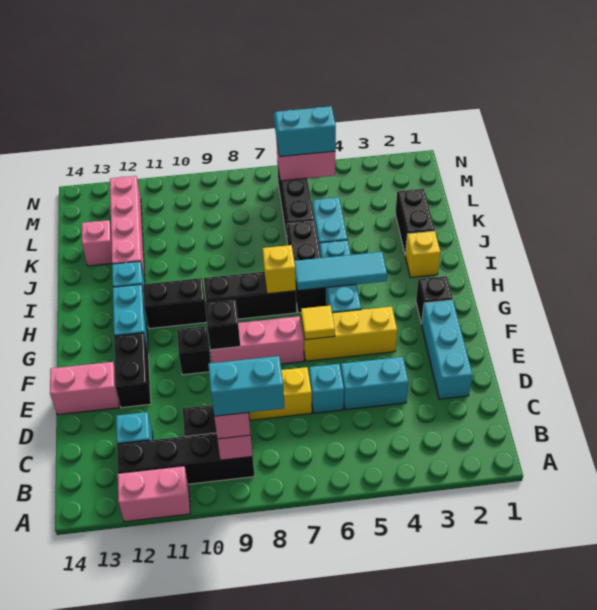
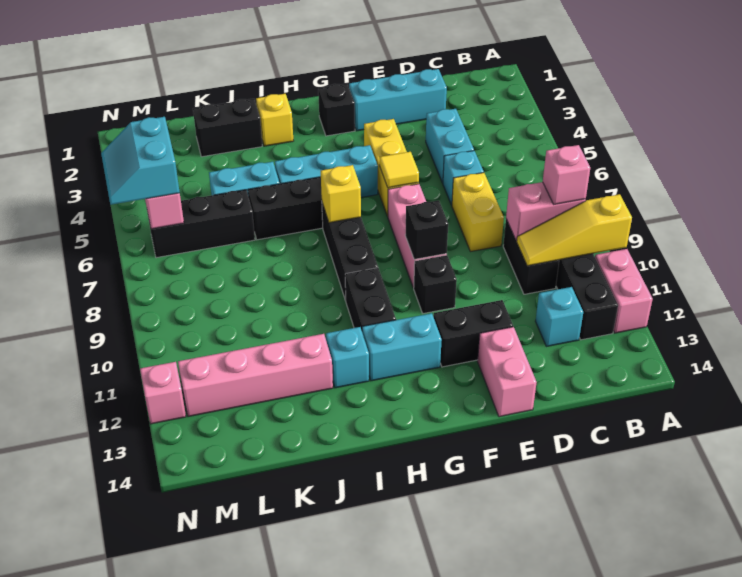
none -> yellow slope A10:C10 level 2 top A
cyan brick B8:B9 level 4 -> none
cyan tile H4:H6 level 2 -> none
pink brick K13 level 1 -> pink brick N12 level 1

